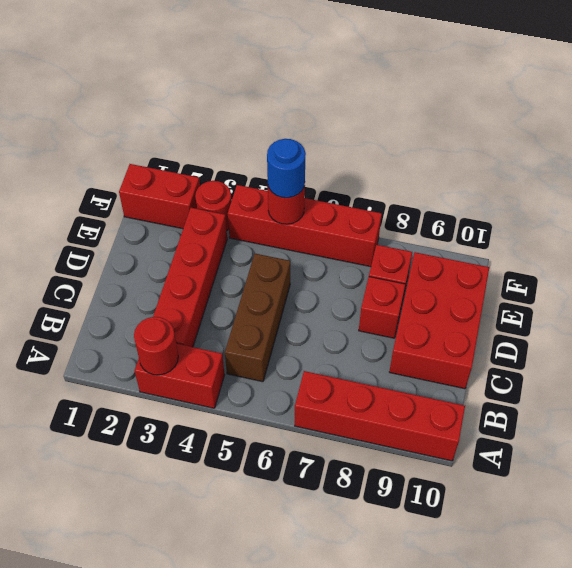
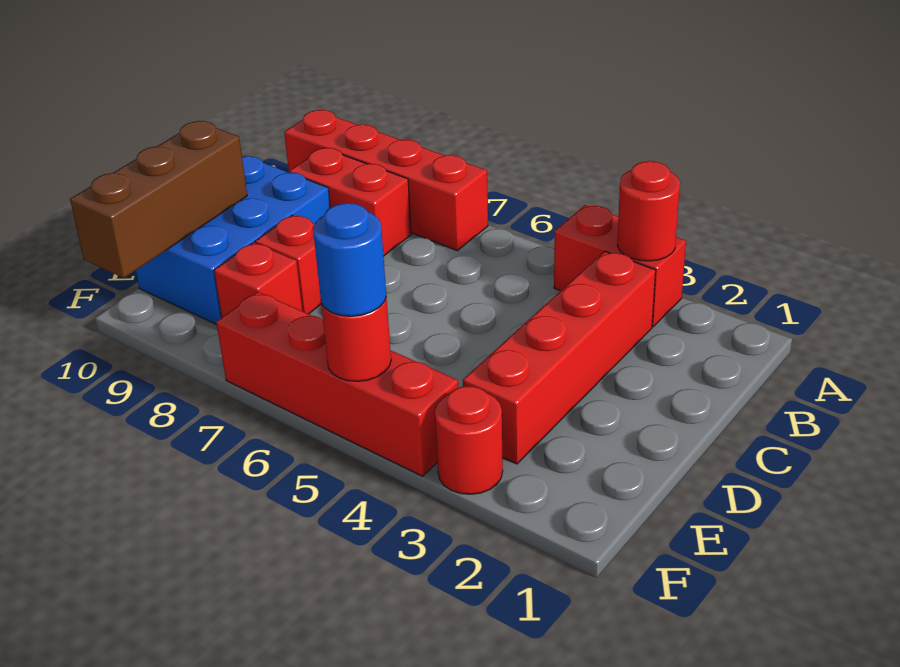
brown brick B5:D5 level 1 -> brown brick D10:F10 level 2
red brick C9:E10 level 1 -> blue brick C9:E10 level 1
red brick F1:F2 level 1 -> red brick B8:B9 level 1

